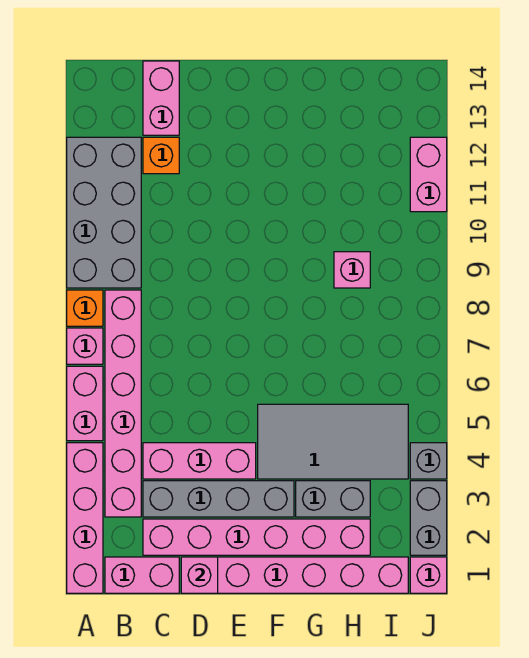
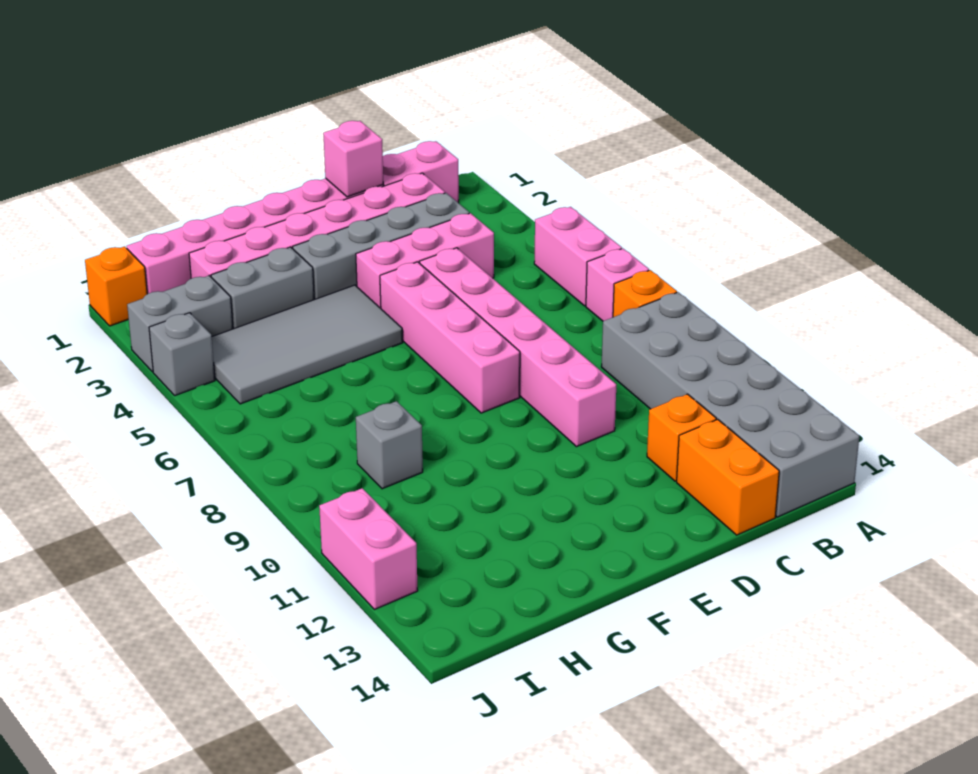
pink brick A1:A4 level 1 -> pink brick E5:E8 level 1
grey brick A9:B12 level 1 -> grey brick A9:B14 level 1
pink brick B3:B8 level 1 -> pink brick D5:D10 level 1
pink brick C13:C14 level 1 -> orange brick C13:C14 level 1
pink brick H9 level 1 -> grey brick H9 level 1
pink brick J1 level 1 -> orange brick J1 level 1
grey brick J2:J3 level 1 -> grey brick I3:J3 level 1

